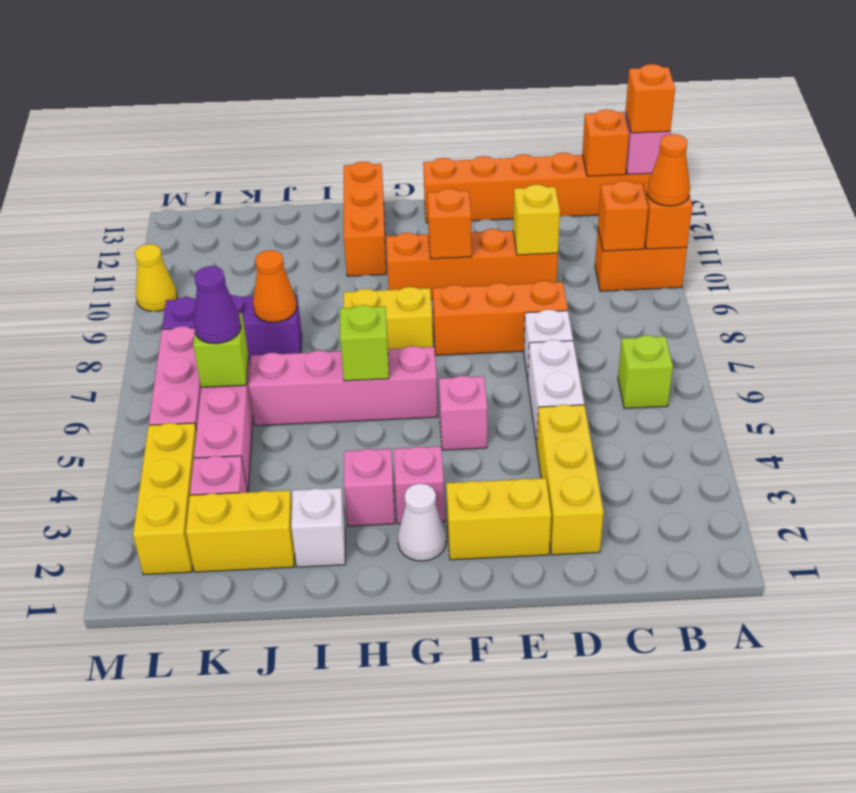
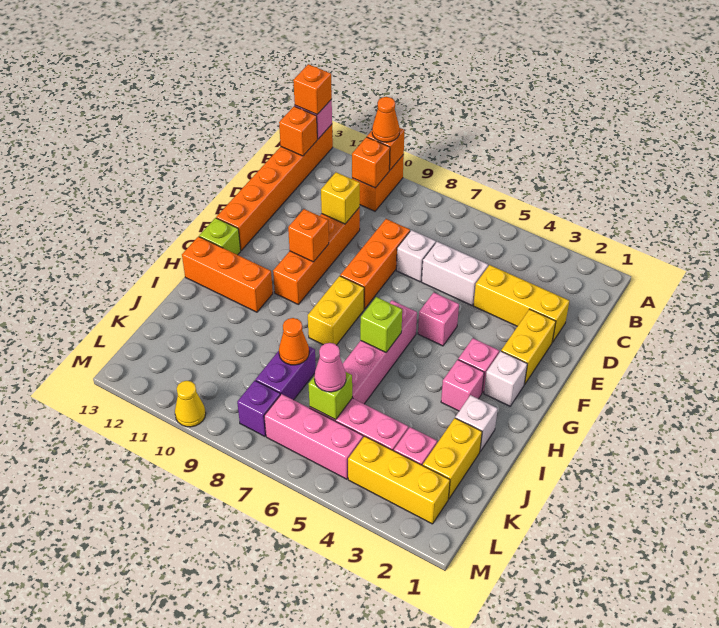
lime brick B6 level 1 -> lime brick G13 level 1
white cone G2 level 1 -> white brick G2 level 1
purple cone K6 level 3 -> pink cone K6 level 3

